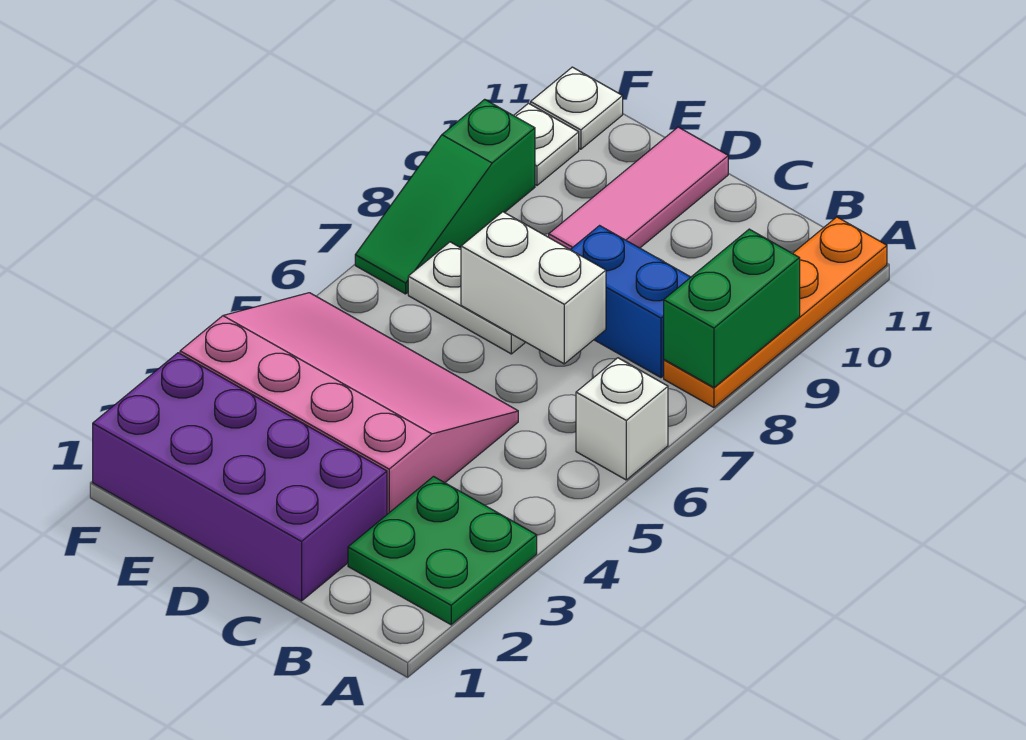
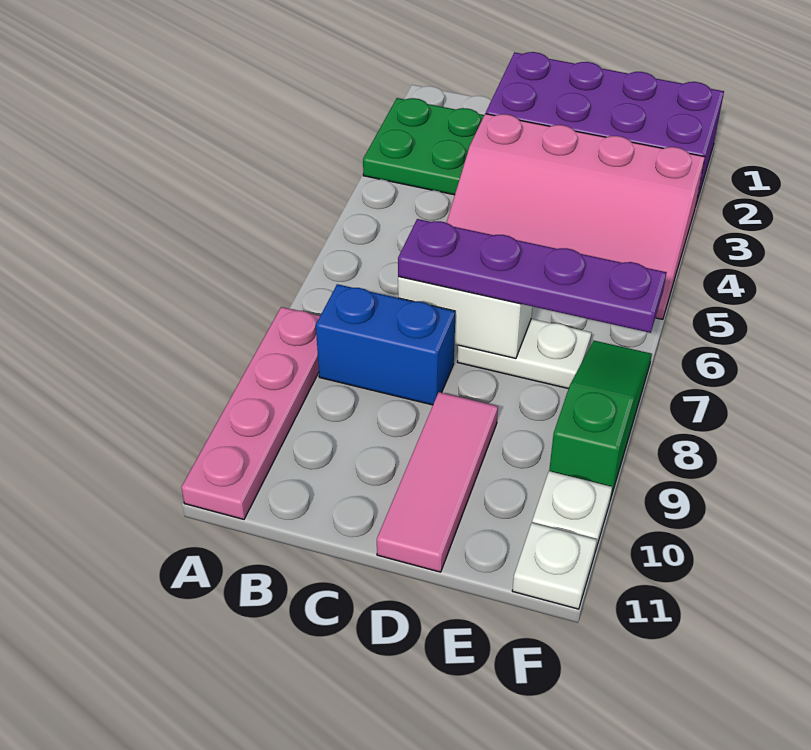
white brick A6 level 1 -> none
orange plate A8:A11 level 1 -> pink plate A8:A11 level 1
green brick A8:A9 level 2 -> none
none -> purple plate C7:F7 level 3

